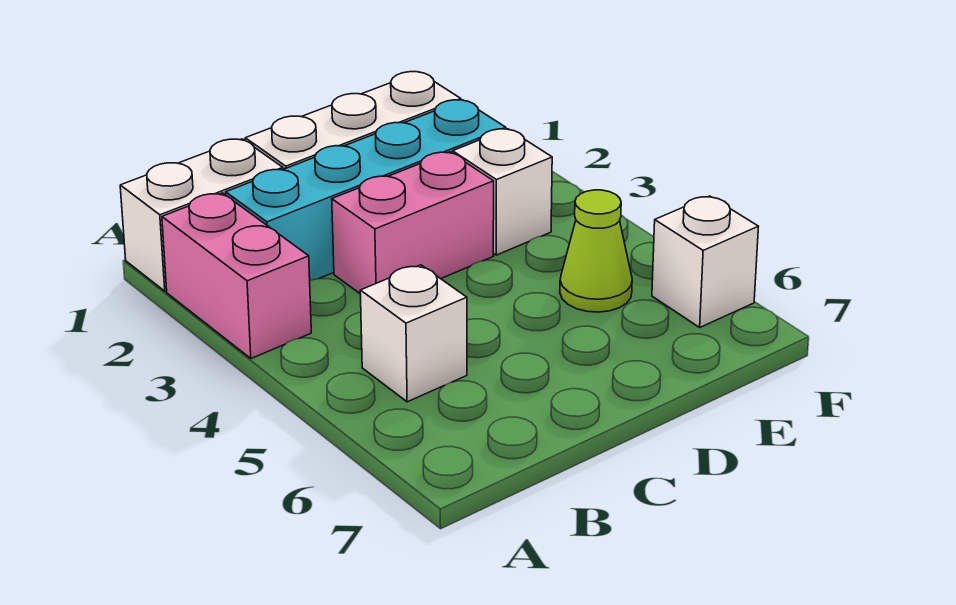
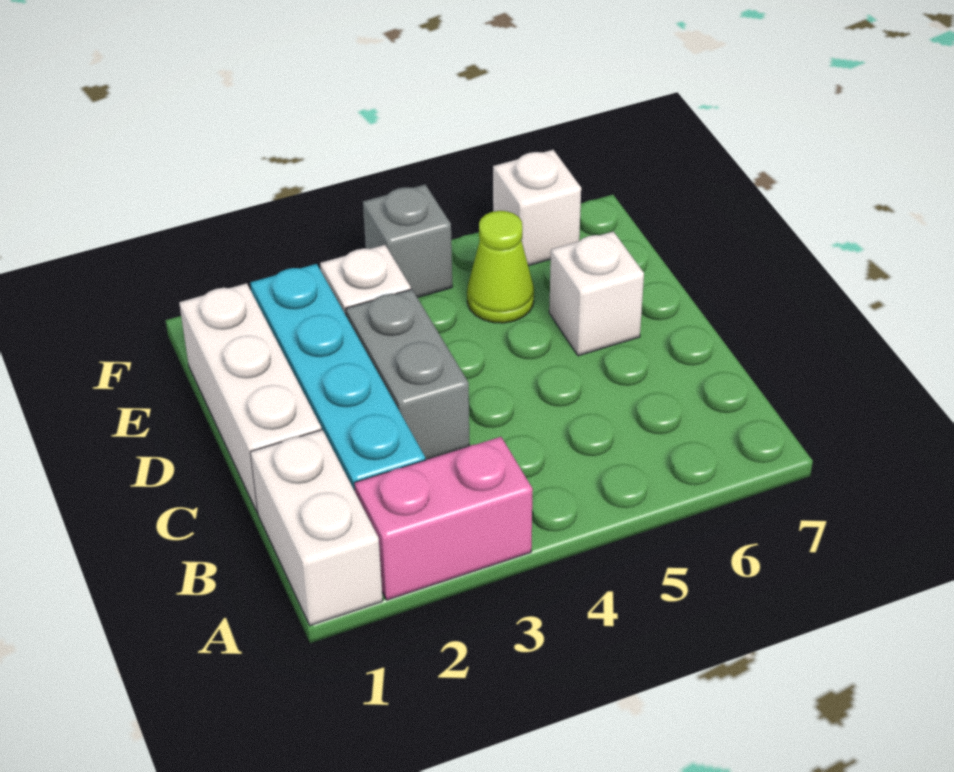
white brick B5 level 1 -> white brick D6 level 1
pink brick C3:D3 level 1 -> grey brick C3:D3 level 1
none -> grey brick F4 level 1

